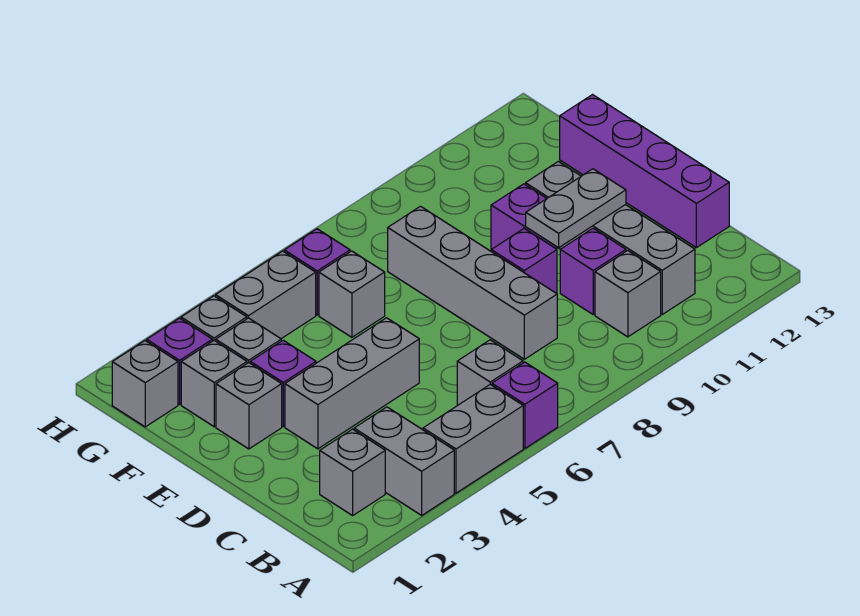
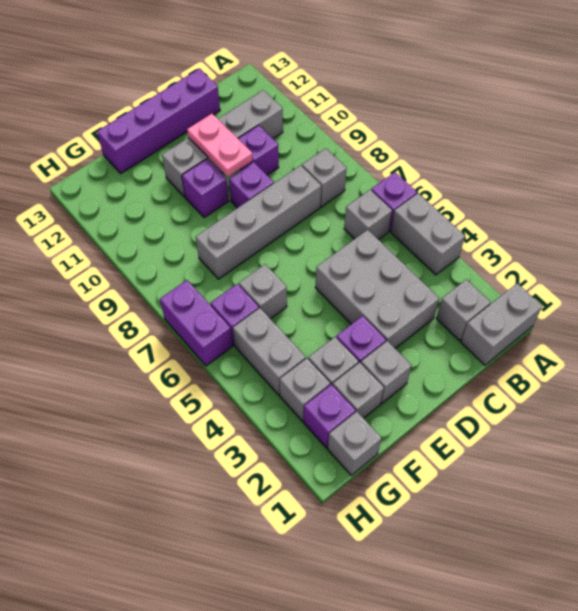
grey brick A3:B3 level 1 -> grey brick A1:B1 level 1
grey brick B10 level 1 -> grey brick B8 level 1
grey brick D3:D5 level 1 -> grey brick C3:D5 level 1
grey plate D10:D11 level 2 -> pink plate D10:D11 level 2
none -> purple brick H6:H7 level 1

